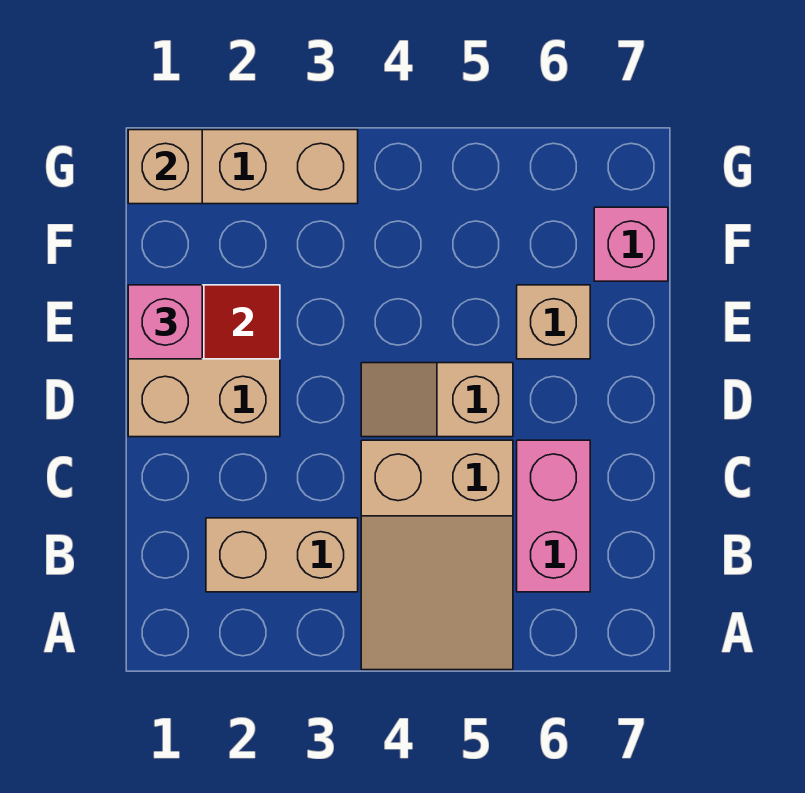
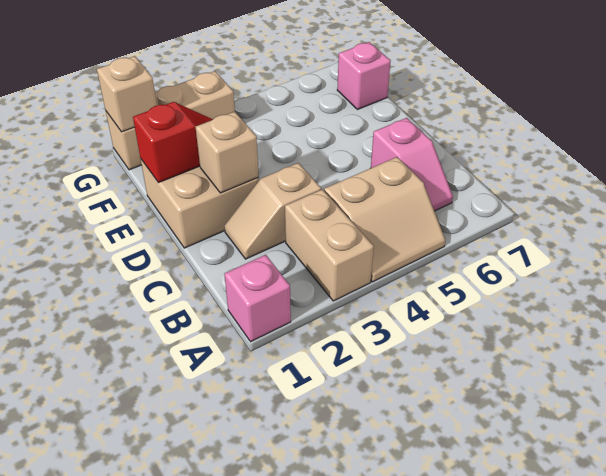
tan slope A4:C5 level 1 top C -> tan slope A4:B5 level 1 top B
tan brick B2:B3 level 1 -> tan brick A3:B3 level 1
pink brick B6:C6 level 1 -> pink slope B6:C6 level 1 top C
tan slope D4:D5 level 1 top 5 -> tan slope C2:C3 level 1 top 3
pink brick E1 level 3 -> pink brick A1 level 1
tan brick E6 level 1 -> tan brick D2 level 2

